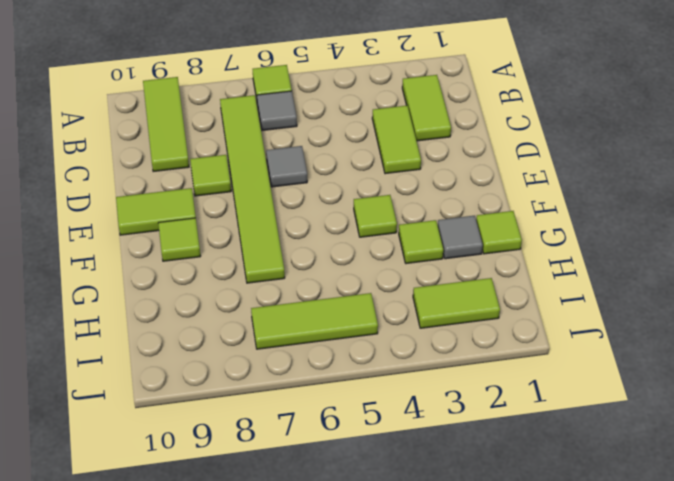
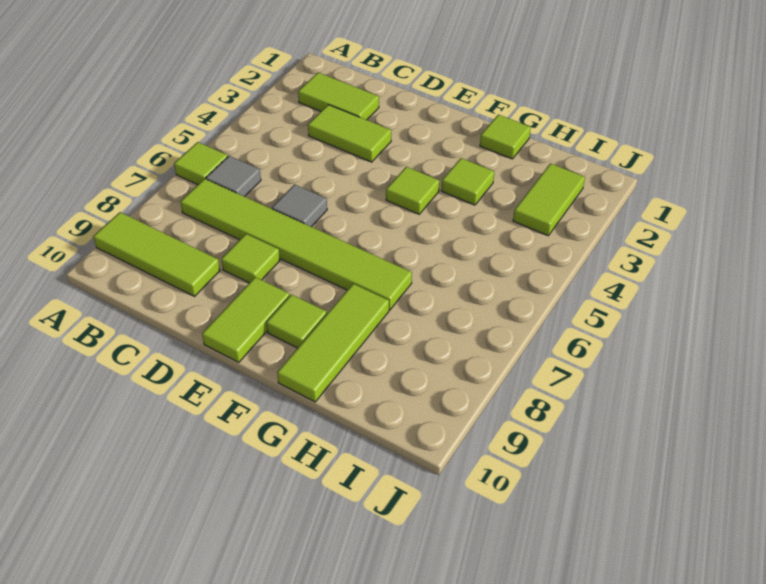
grey tile G2 level 1 -> none
lime tile I5:I7 level 1 -> lime tile G8:G10 level 1

